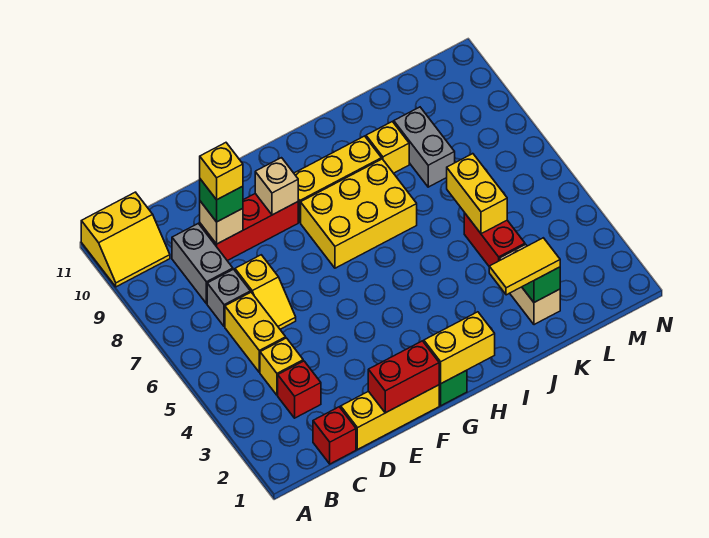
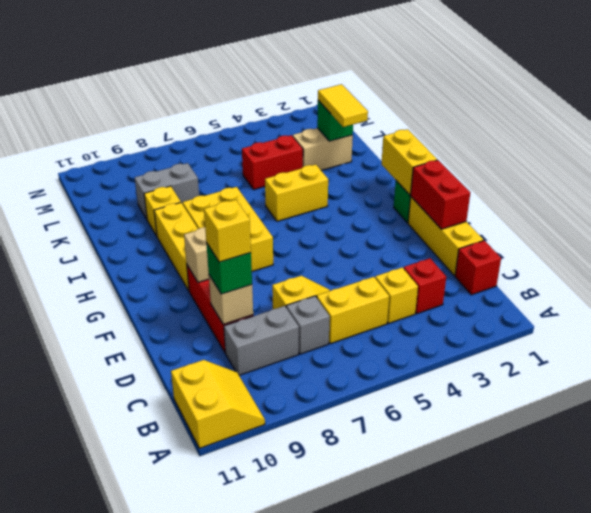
yellow brick K5:K6 level 2 -> yellow brick I4:I5 level 1

